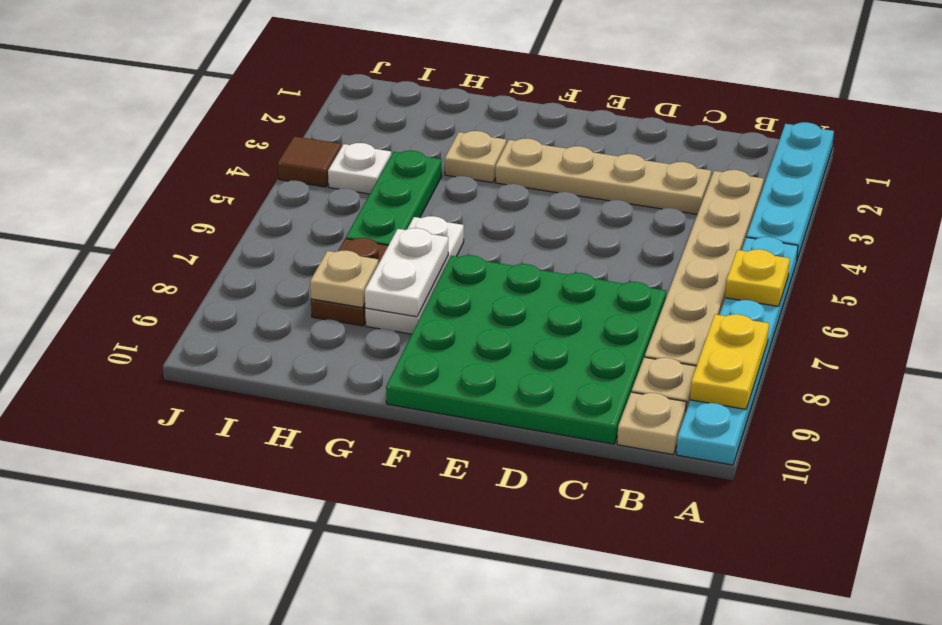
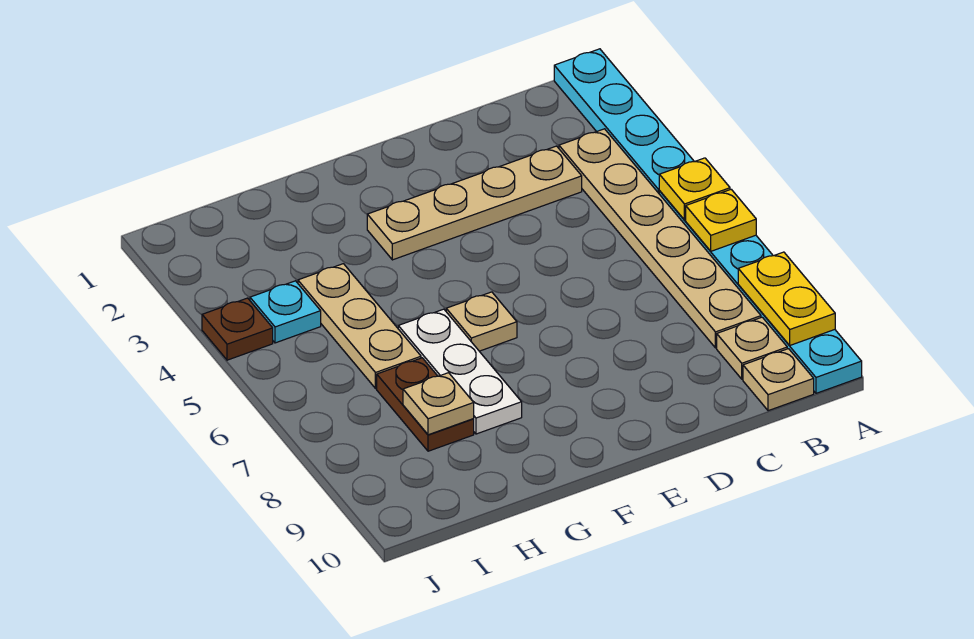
none -> yellow plate A5 level 2
green plate C7:F10 level 1 -> none
tan plate G3 level 1 -> tan plate F6 level 1
white plate G7:G8 level 2 -> none
green plate H4:H6 level 1 -> tan plate H4:H6 level 1
white plate I4 level 1 -> cyan plate I4 level 1
brown tile J4 level 1 -> brown plate J4 level 1

